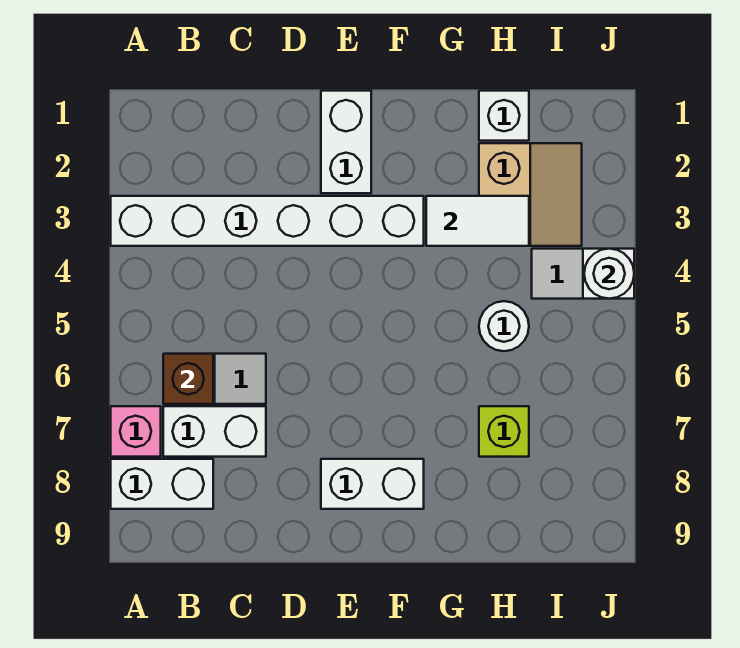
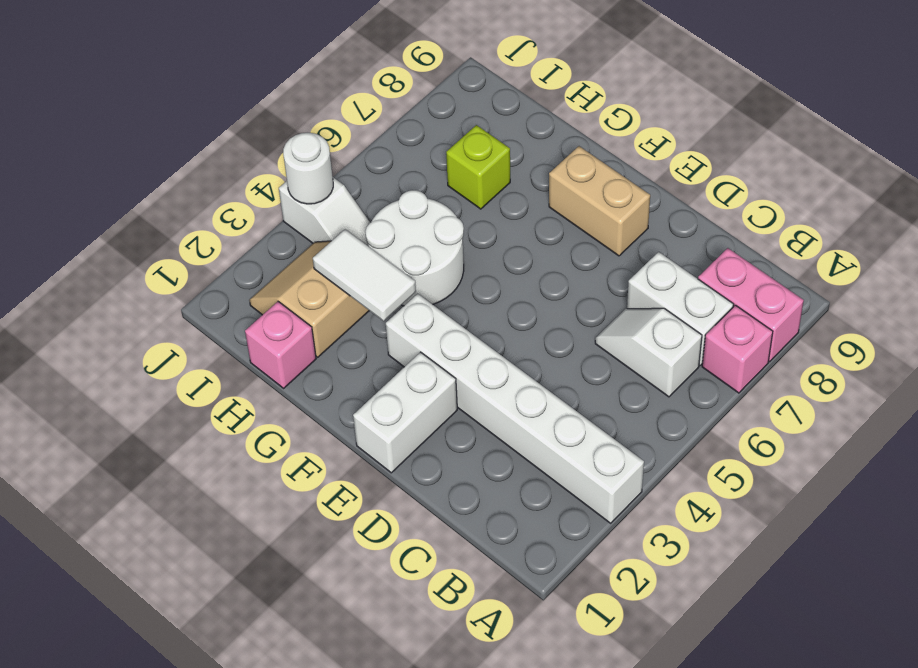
white brick A8:B8 level 1 -> pink brick A8:B8 level 1
brown brick B6 level 2 -> none
white brick E8:F8 level 1 -> tan brick E8:F8 level 1
white brick H1 level 1 -> pink brick H1 level 1
white round brick H5 level 1 -> white round brick G4:H5 level 1

